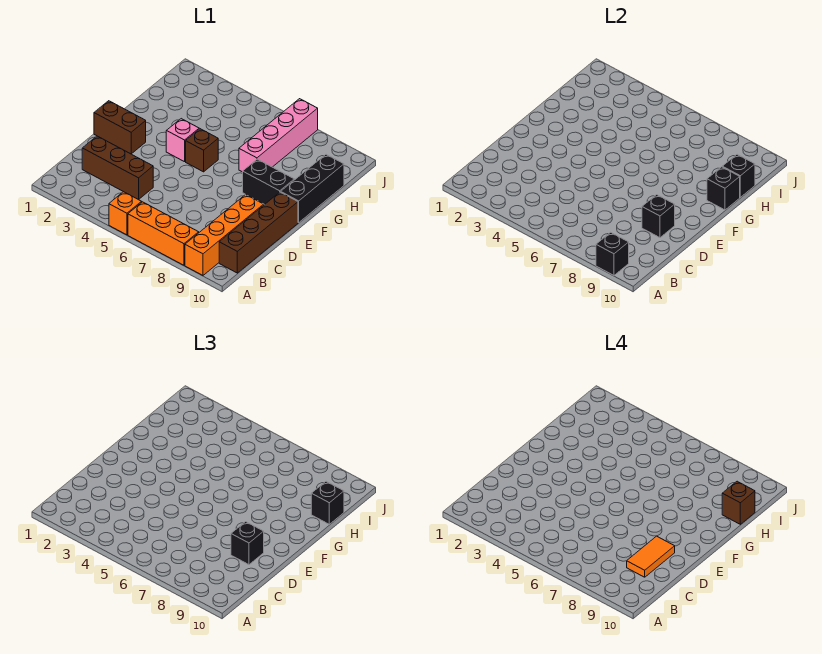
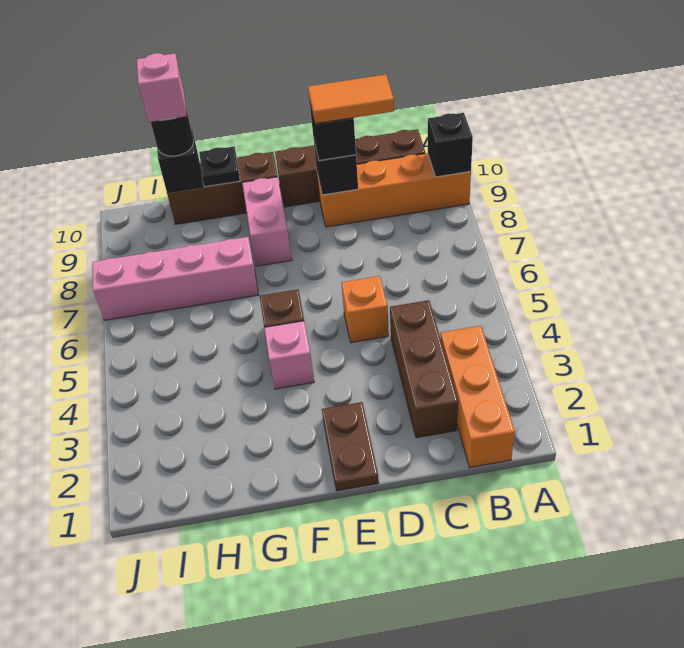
orange brick A5 level 1 -> orange brick D5 level 1
orange brick A6:A8 level 1 -> orange brick B1:B3 level 1
brown brick E1:E2 level 1 -> brown plate E1:E2 level 1
black brick F8:F9 level 1 -> pink brick F8:F9 level 1
black brick F10:H10 level 1 -> brown brick F10:H10 level 1
black brick G10 level 2 -> black plate G10 level 2
black brick H10 level 3 -> black round brick H10 level 3
brown brick H10 level 4 -> pink brick H10 level 4

